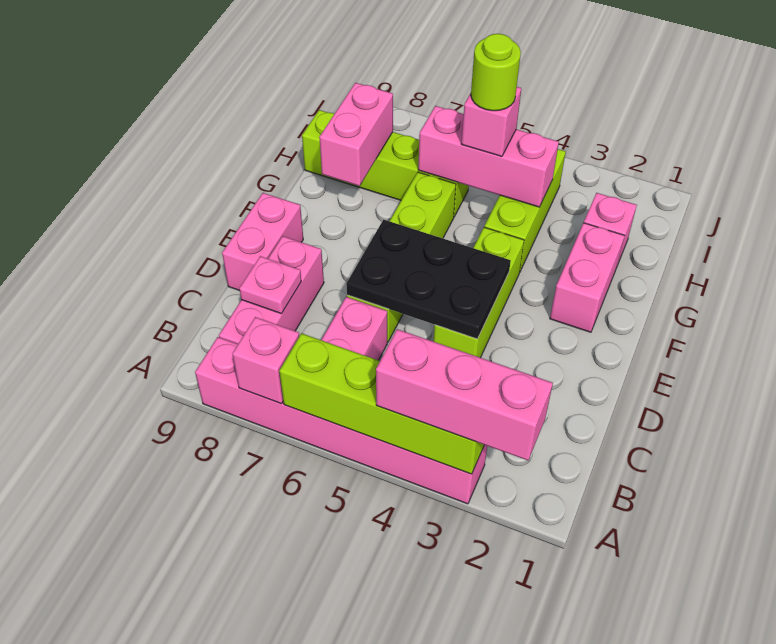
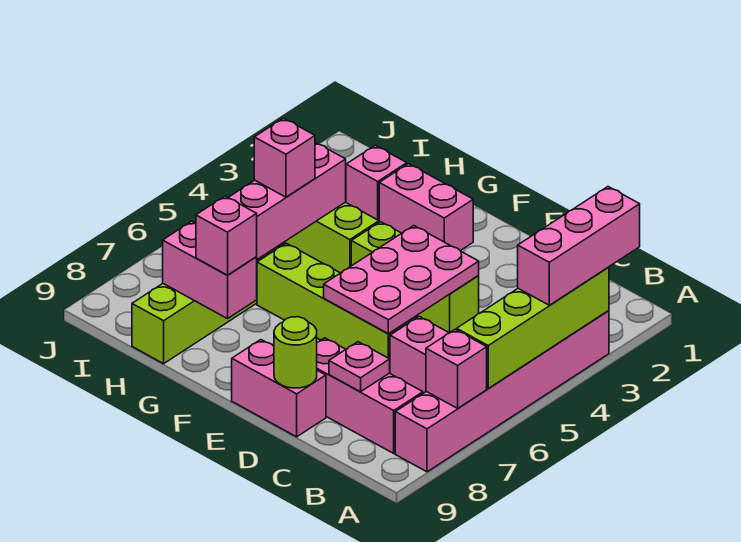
black plate D4:E6 level 2 -> pink plate D4:E6 level 2
none -> pink brick G8 level 3
lime round brick H5 level 4 -> lime round brick D9 level 2

